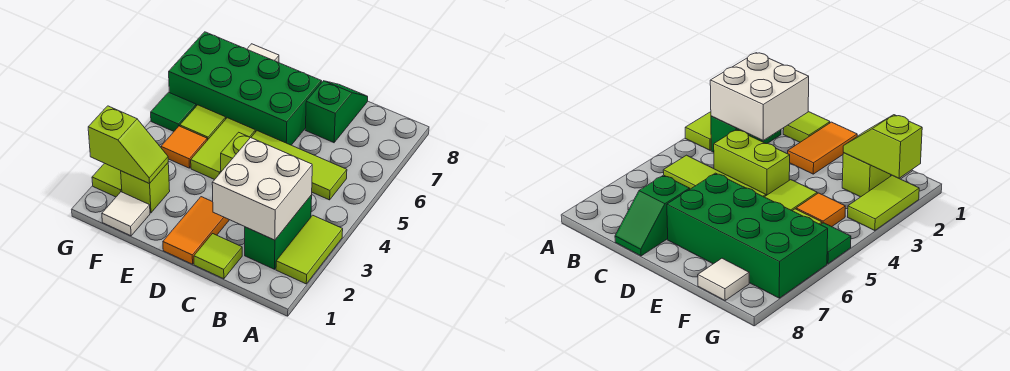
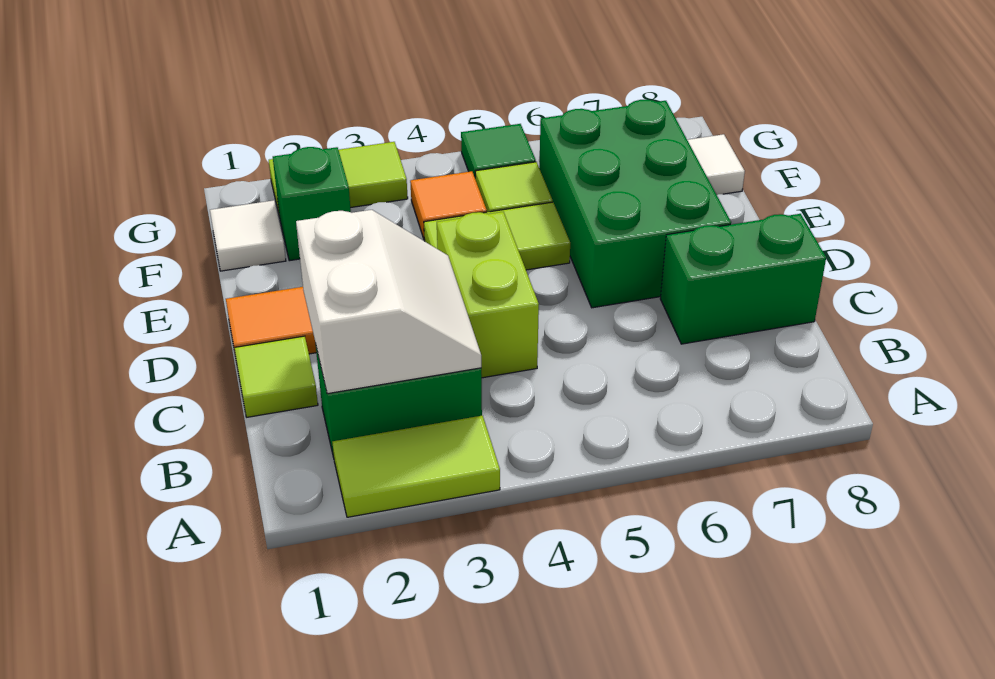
white brick B2:C3 level 2 -> white slope B2:C3 level 2 top 2
lime tile B5:D5 level 1 -> none
green slope C7:C8 level 1 top 7 -> green brick C7:C8 level 1
green brick D6:G7 level 1 -> green brick D6:F7 level 1
lime brick F2 level 1 -> green brick F2 level 1
lime slope F2:G2 level 2 top G -> none

